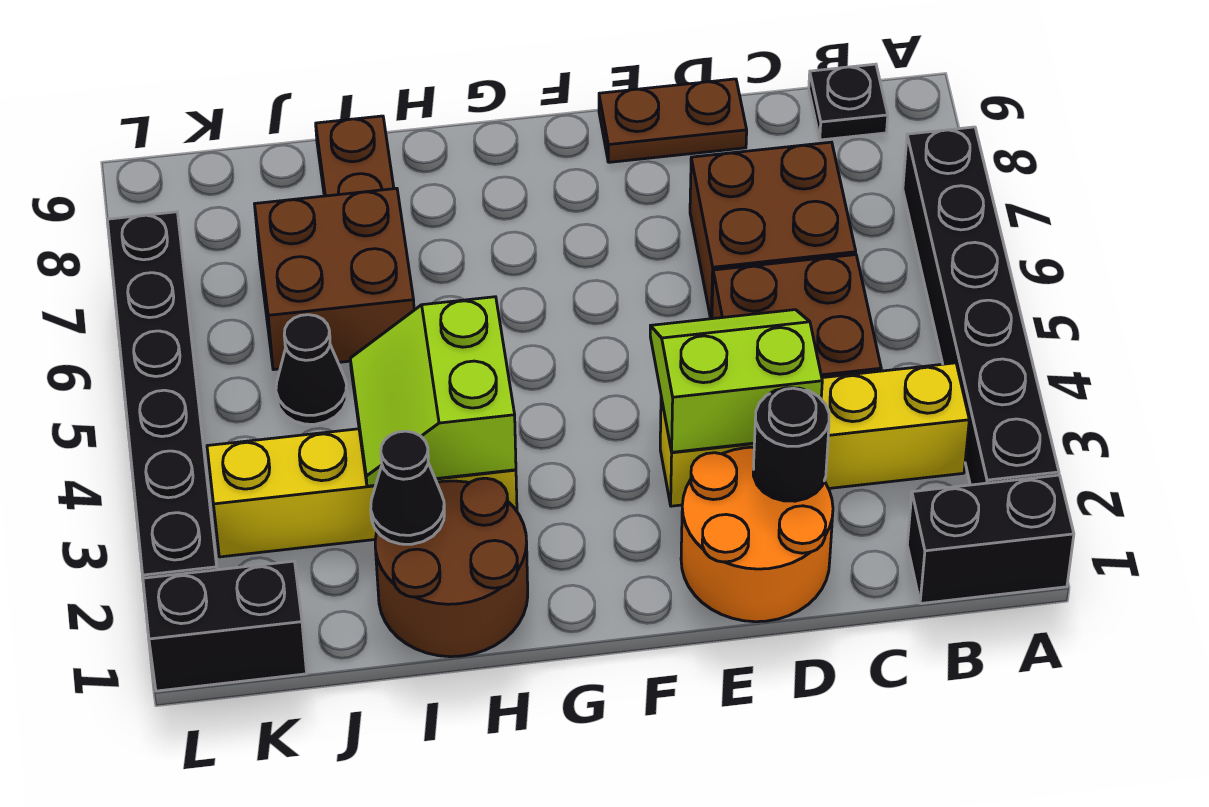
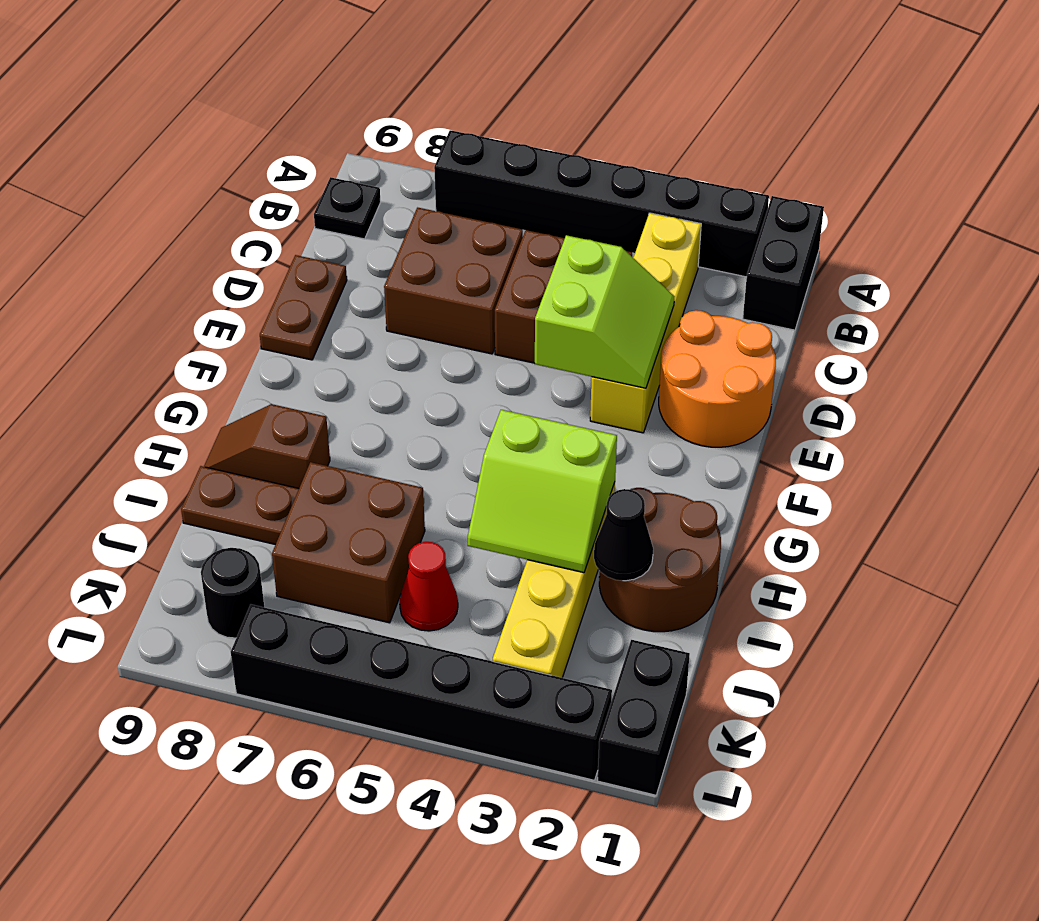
black round brick D2 level 2 -> black round brick K8 level 1
lime slope D3:E4 level 2 top 3 -> lime slope D3:E4 level 2 top 4
none -> brown slope H8:H9 level 1 top 8
black cone J5 level 1 -> red cone J5 level 1

